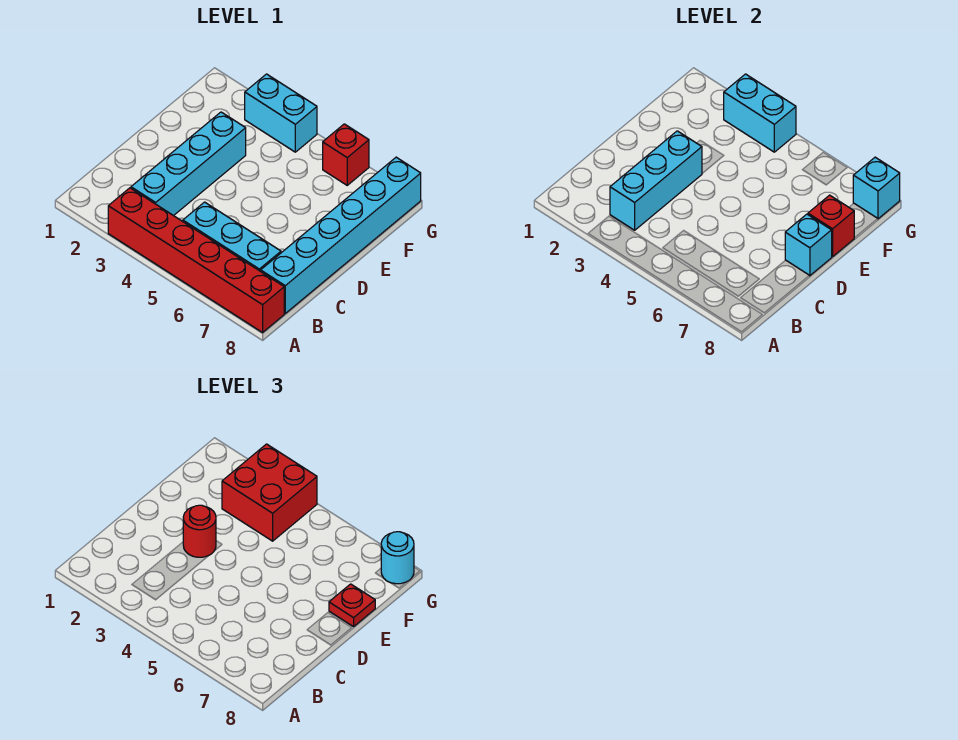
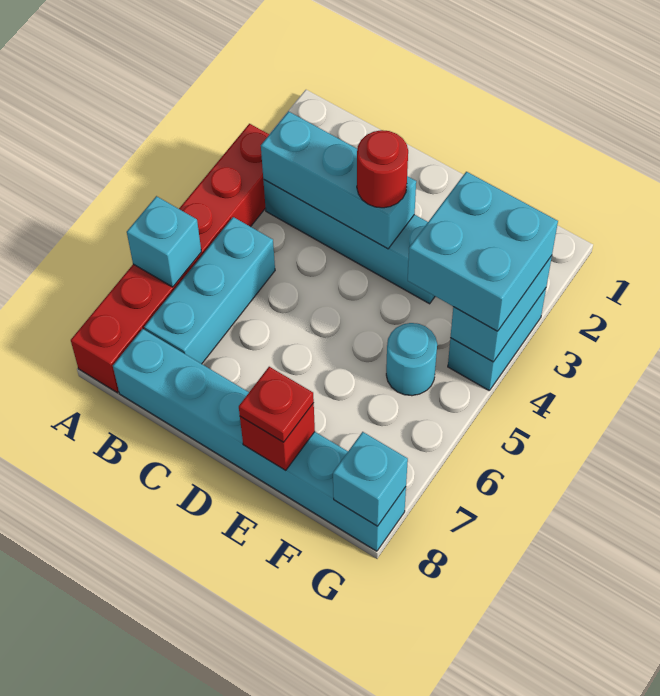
cyan brick D8 level 2 -> cyan brick A6 level 2
red brick F3:G4 level 3 -> cyan brick F3:G4 level 3
red brick G6 level 1 -> none
cyan round brick G8 level 3 -> cyan round brick F5 level 1

